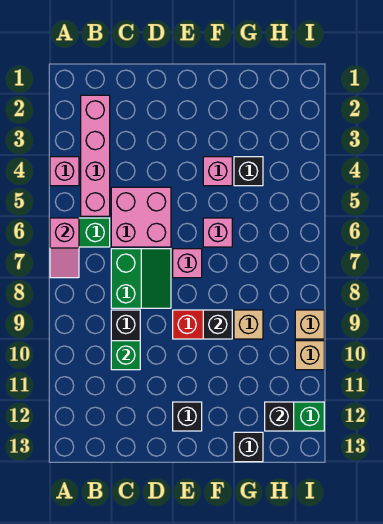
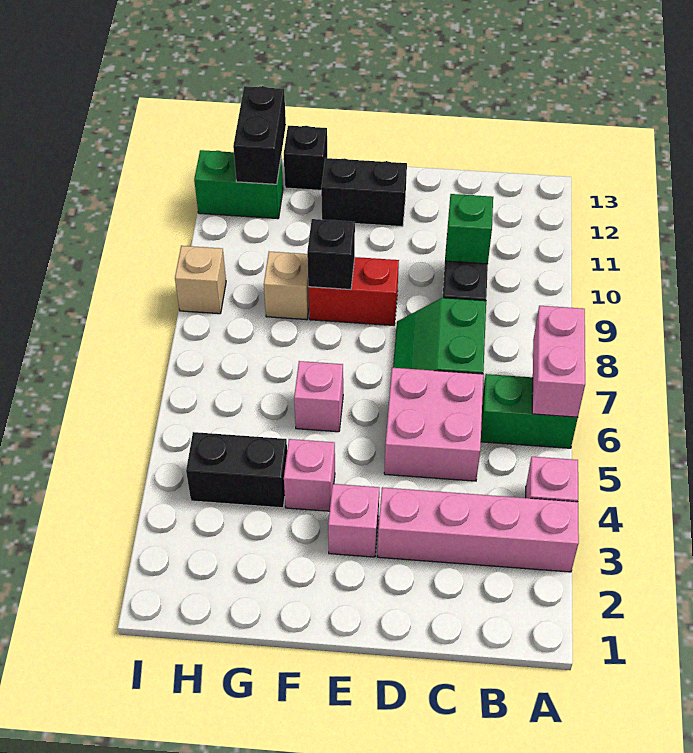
pink slope A6:A7 level 2 top 6 -> pink brick A6:A7 level 2
pink brick B2:B5 level 1 -> pink brick A3:D3 level 1
pink brick E7 level 1 -> pink brick E3 level 1
black brick E12 level 1 -> black brick E12:F12 level 1
black brick G4 level 1 -> black brick G4:H4 level 1
black brick H12 level 2 -> black brick H12:H13 level 2
tan brick I10 level 1 -> none

